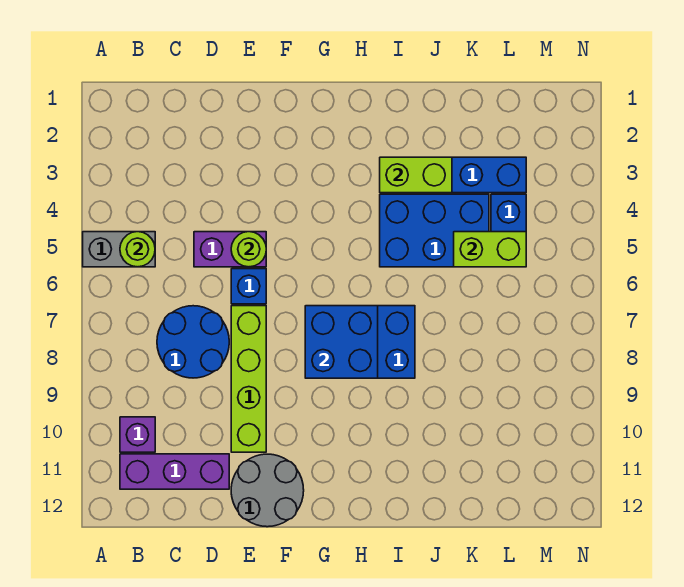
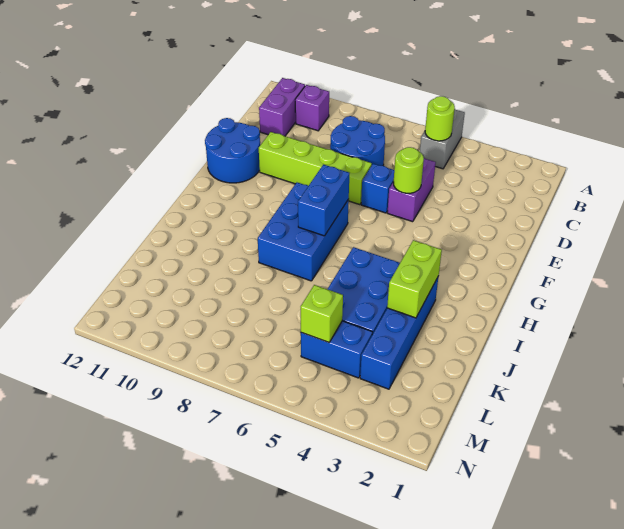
purple brick B11:D11 level 1 -> purple brick B11:C11 level 1
grey round brick E11:F12 level 1 -> blue round brick E11:F12 level 1
blue brick G7:H8 level 2 -> blue brick G7:H7 level 2
lime brick K5:L5 level 2 -> lime brick L5 level 2

